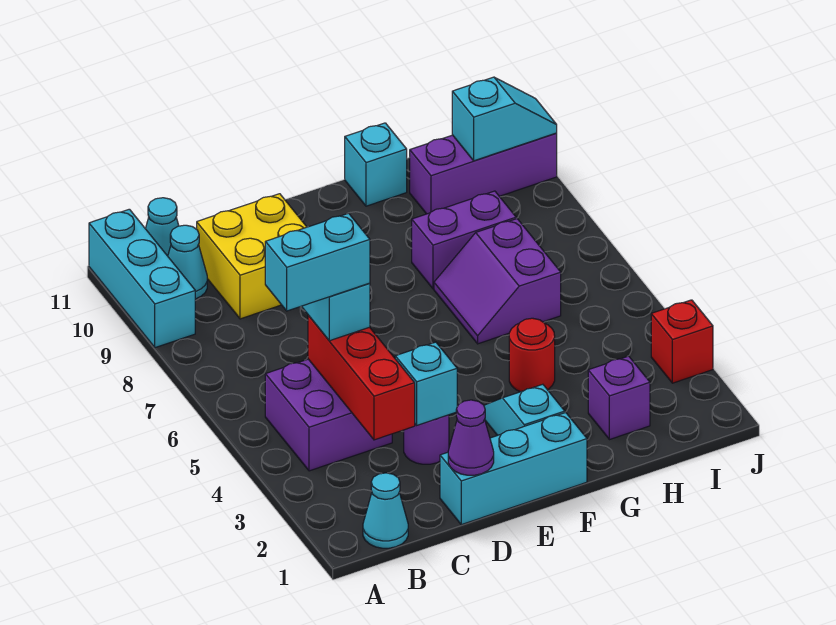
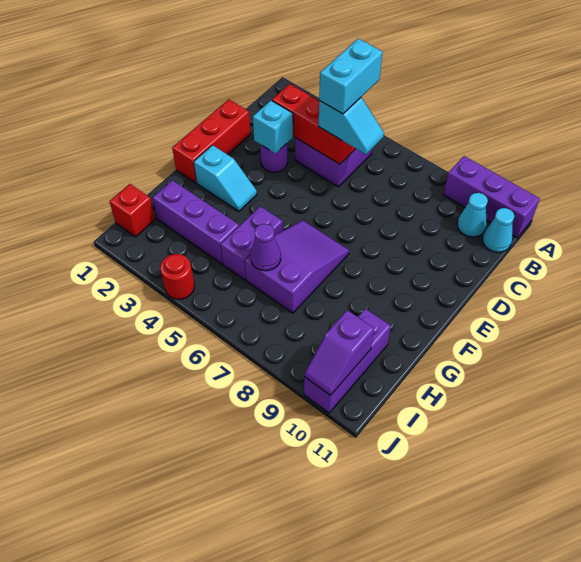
cyan brick A9:A11 level 1 -> purple brick A9:A11 level 1
cyan cone B1 level 1 -> none
yellow brick C9:D10 level 1 -> none
cyan brick D1:F1 level 1 -> red brick D1:F1 level 1
purple cone D1 level 2 -> purple cone H6 level 2
red round brick G4 level 1 -> red round brick J4 level 1
purple slope G6:H7 level 1 top H -> purple slope F6:H7 level 1 top H
purple brick G8:H8 level 1 -> purple brick G5:H5 level 1
cyan brick G11 level 1 -> none
purple brick H2 level 1 -> purple brick H2:H4 level 1
cyan slope I10:J10 level 2 top I -> purple slope I10:J10 level 2 top I
red brick J3 level 1 -> red brick I1 level 1

